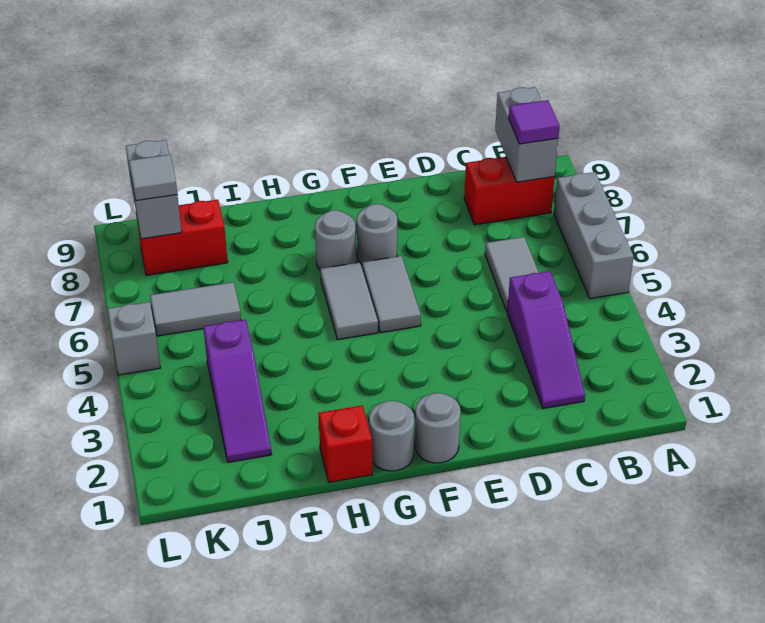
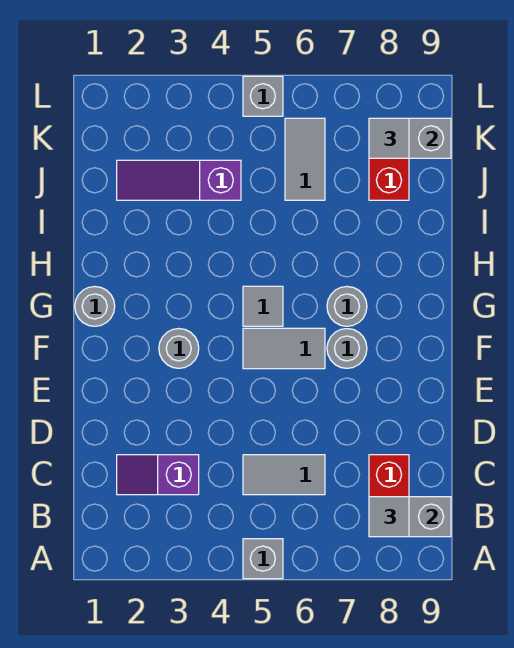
grey brick A5:A7 level 1 -> grey brick A5 level 1
purple tile B8 level 3 -> grey tile B8 level 3
purple slope C2:C4 level 1 top 4 -> purple slope C2:C3 level 1 top 3
grey round brick F1 level 1 -> grey round brick F3 level 1
grey tile G5:G6 level 1 -> grey tile G5 level 1
red brick H1 level 1 -> none

